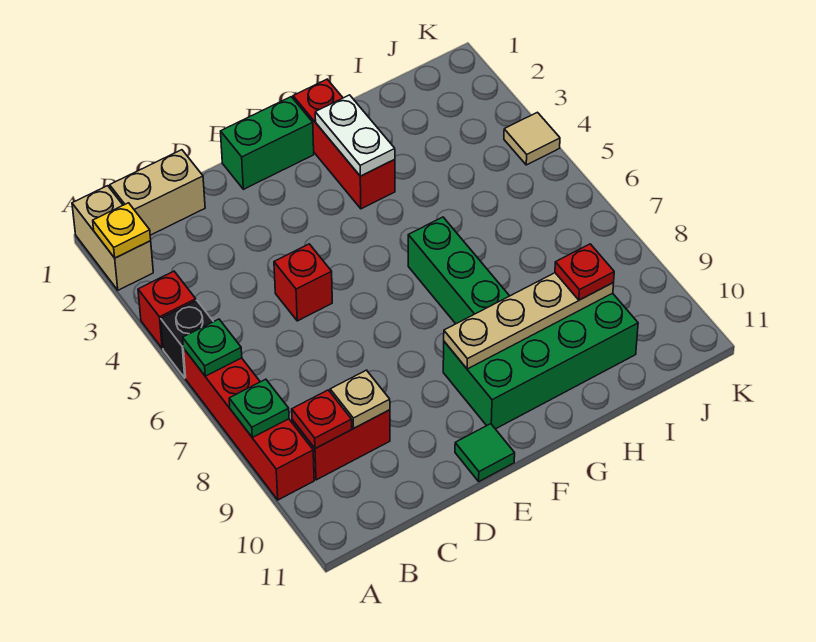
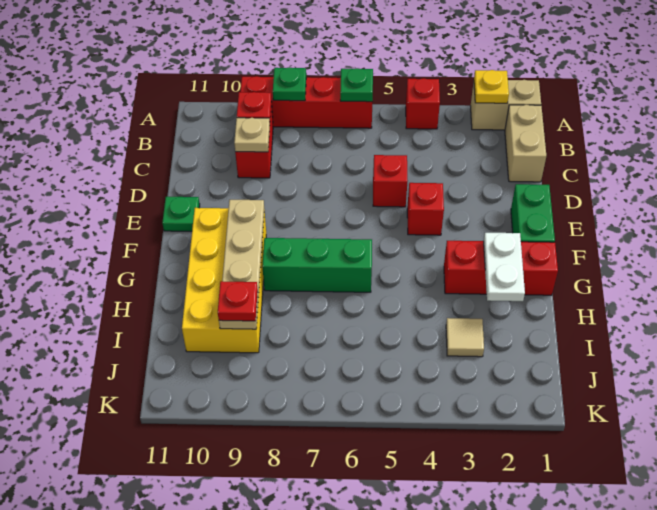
black brick A5 level 1 -> none
none -> red brick E4 level 1
green tile E11 level 1 -> green plate E11 level 1
green brick F9:I10 level 1 -> yellow brick F9:I10 level 1
white plate G2:G3 level 2 -> white plate G2:H2 level 2
tan tile K4 level 1 -> tan tile I3 level 1

